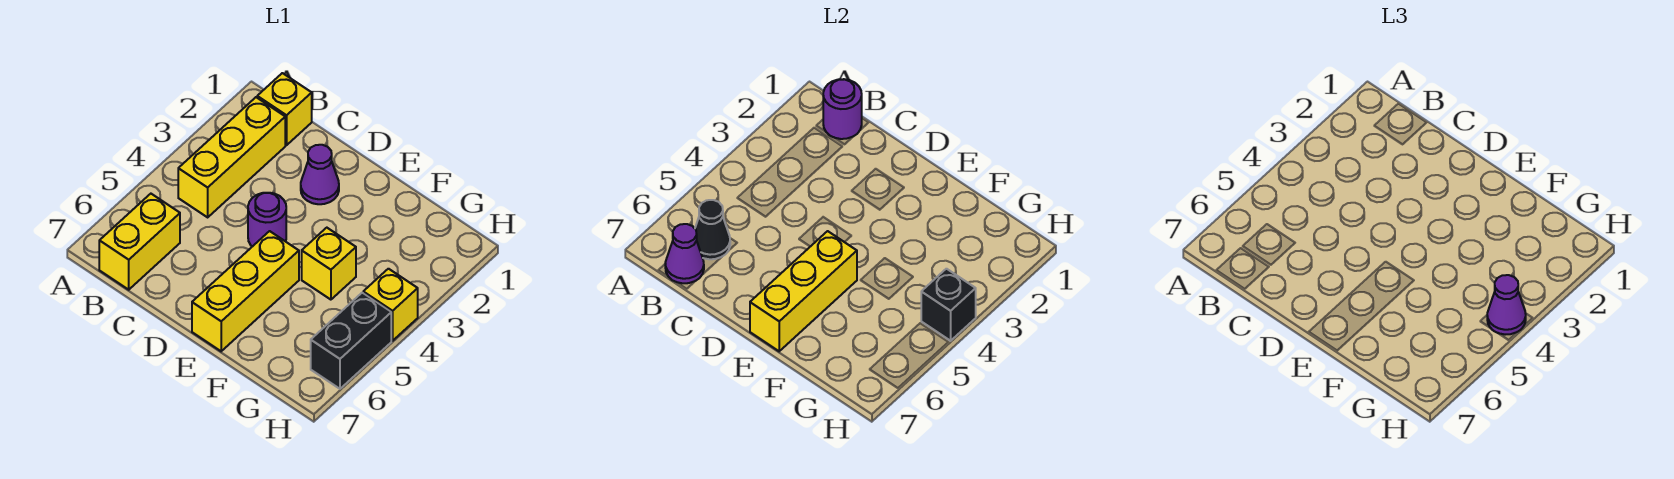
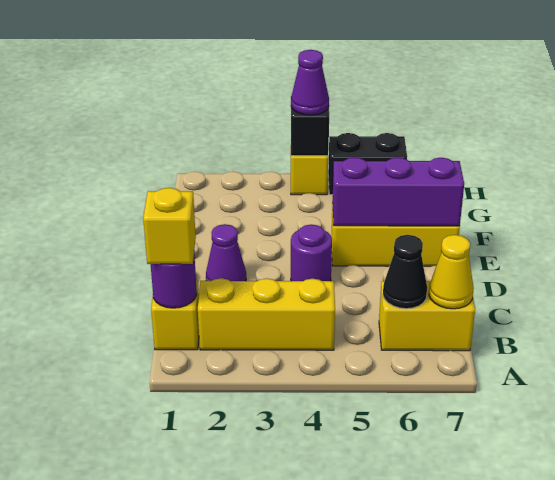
purple cone B7 level 2 -> yellow cone B7 level 2
yellow brick E5:E7 level 2 -> purple brick E5:E7 level 2
yellow brick F4 level 1 -> yellow brick B1 level 3

